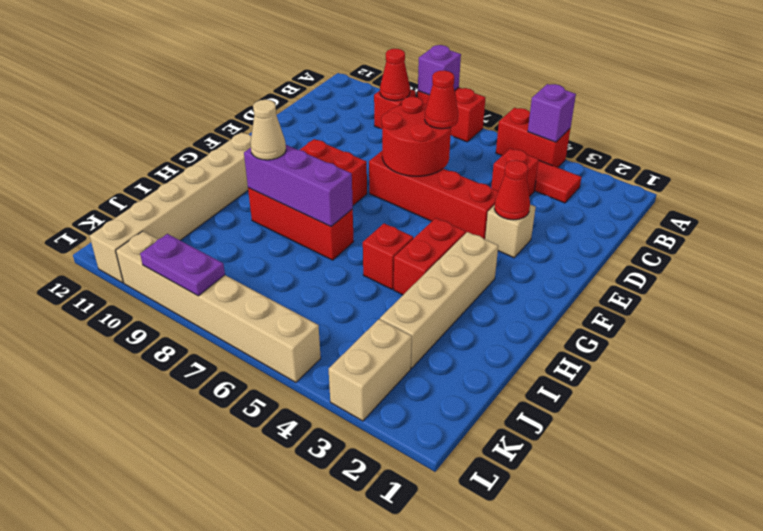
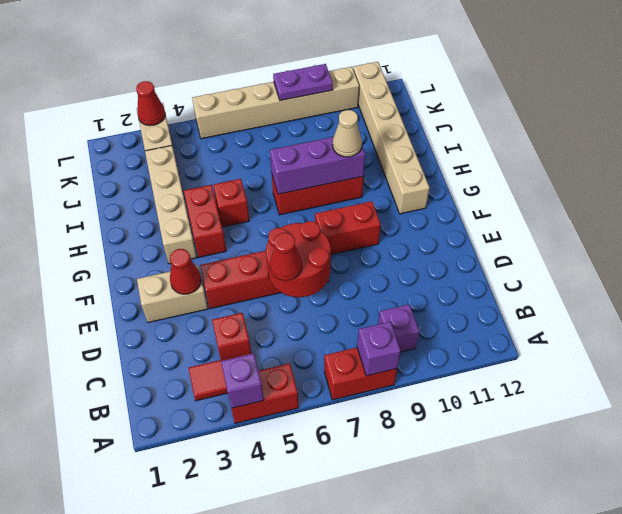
red brick B9 level 1 -> purple brick B9 level 1
red cone B9 level 2 -> red cone L3 level 2
tan brick E3 level 1 -> tan brick E2:E3 level 1

